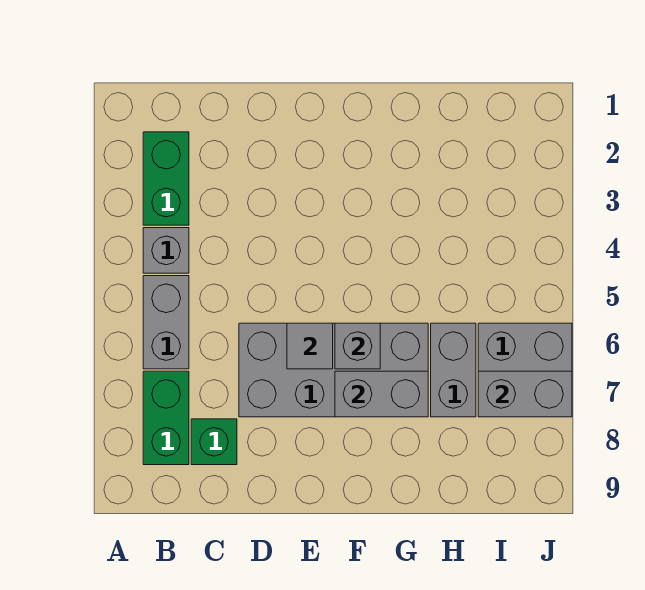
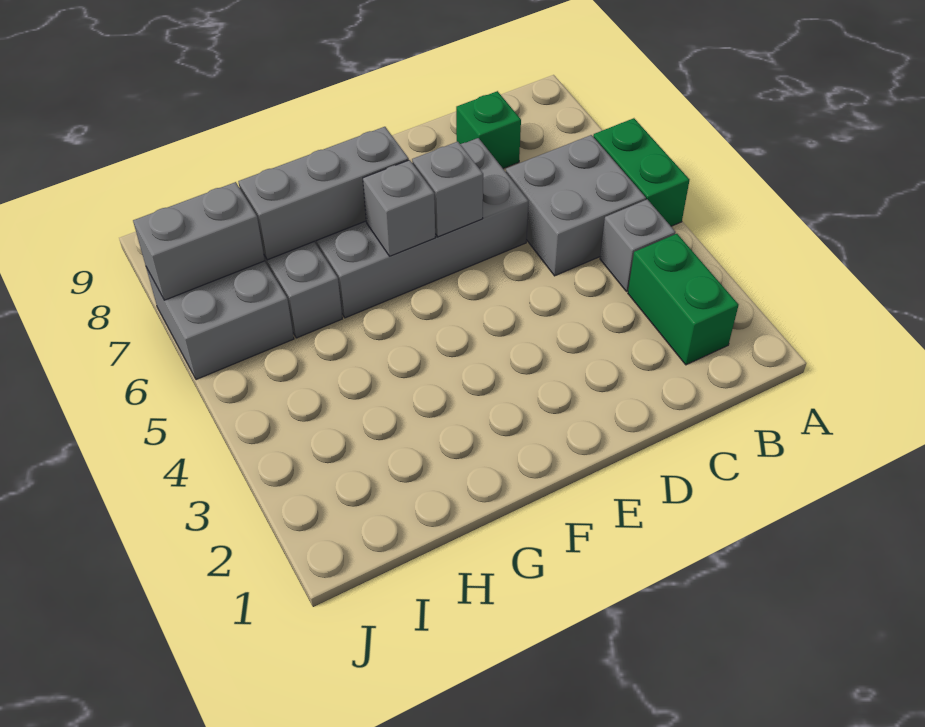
grey brick B5:B6 level 1 -> grey brick B5:C6 level 1
green brick B7:B8 level 1 -> green brick A5:A6 level 1
grey tile E6 level 2 -> grey brick E6 level 2
grey brick F7:G7 level 2 -> grey brick F7:H7 level 2

